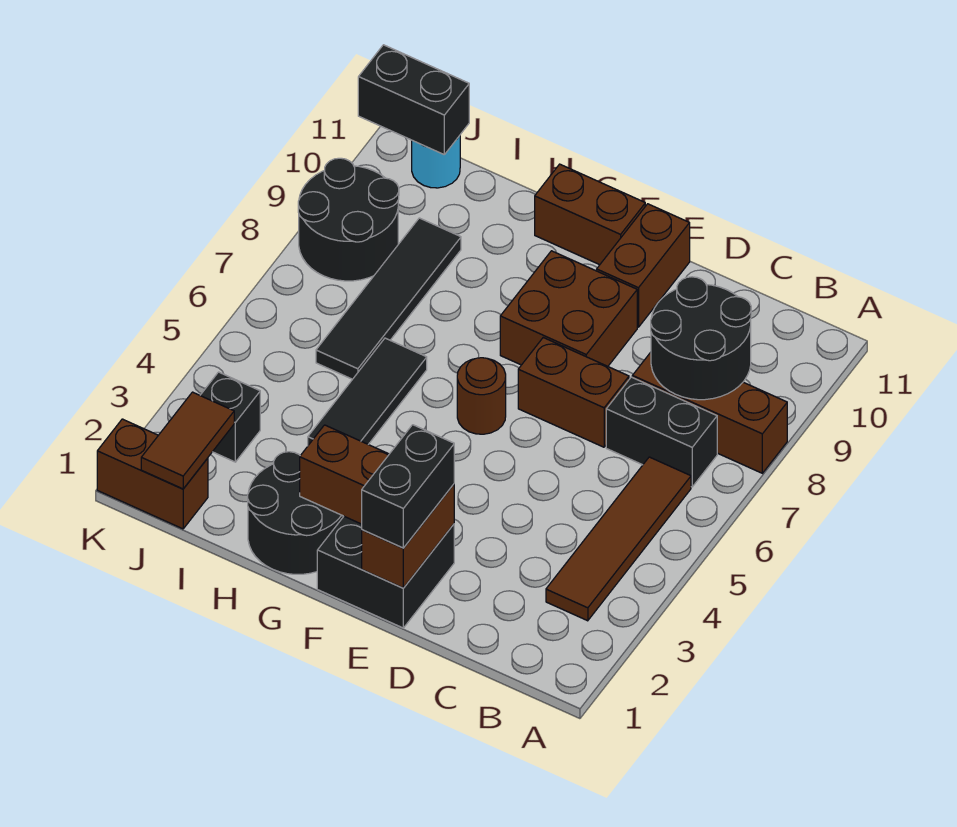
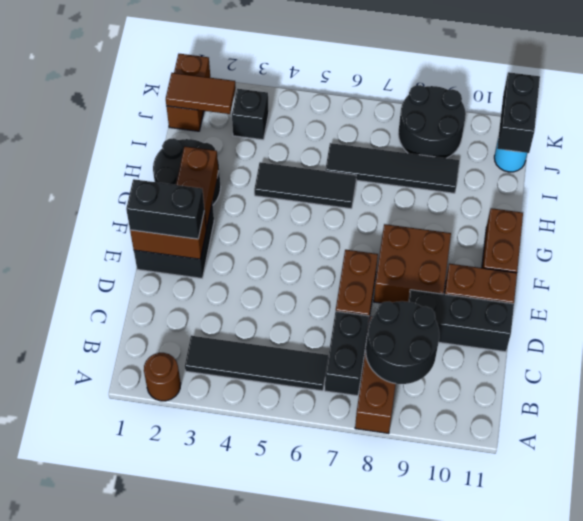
brown tile B3:B6 level 1 -> black tile B3:B6 level 1
none -> black brick D9:D11 level 1
brown round brick F6 level 1 -> brown round brick A2 level 1

